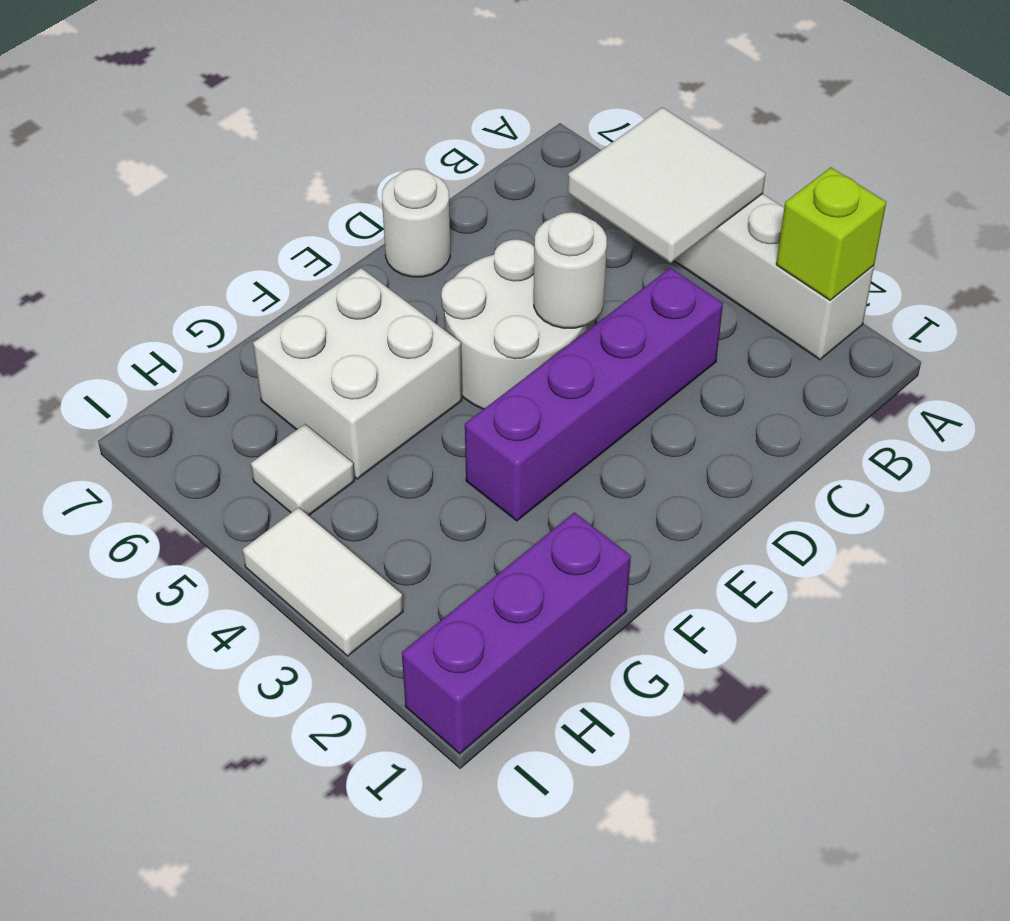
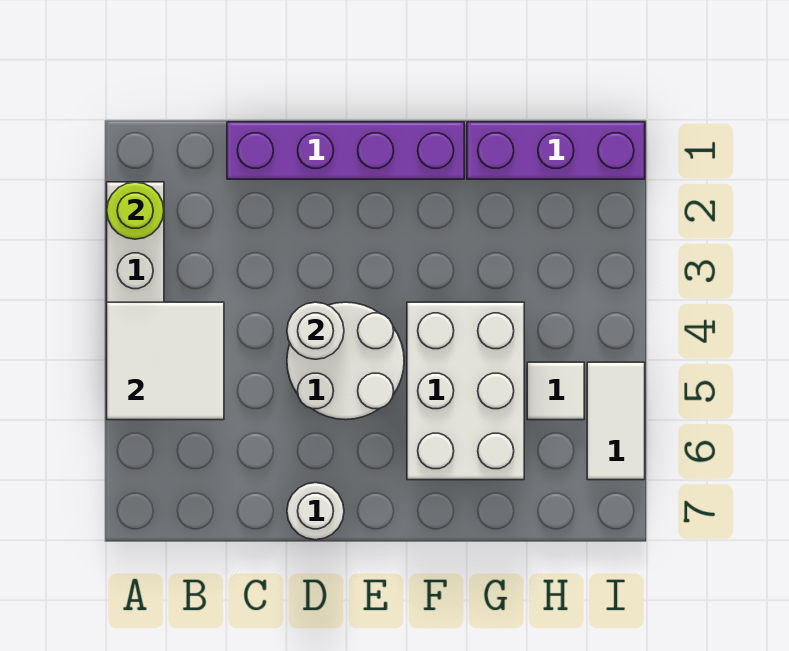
lime brick A2 level 2 -> lime round brick A2 level 2
purple brick C3:F3 level 1 -> purple brick C1:F1 level 1
white brick F5:G6 level 1 -> white brick F4:G6 level 1
white tile I3:I4 level 1 -> white tile I5:I6 level 1

